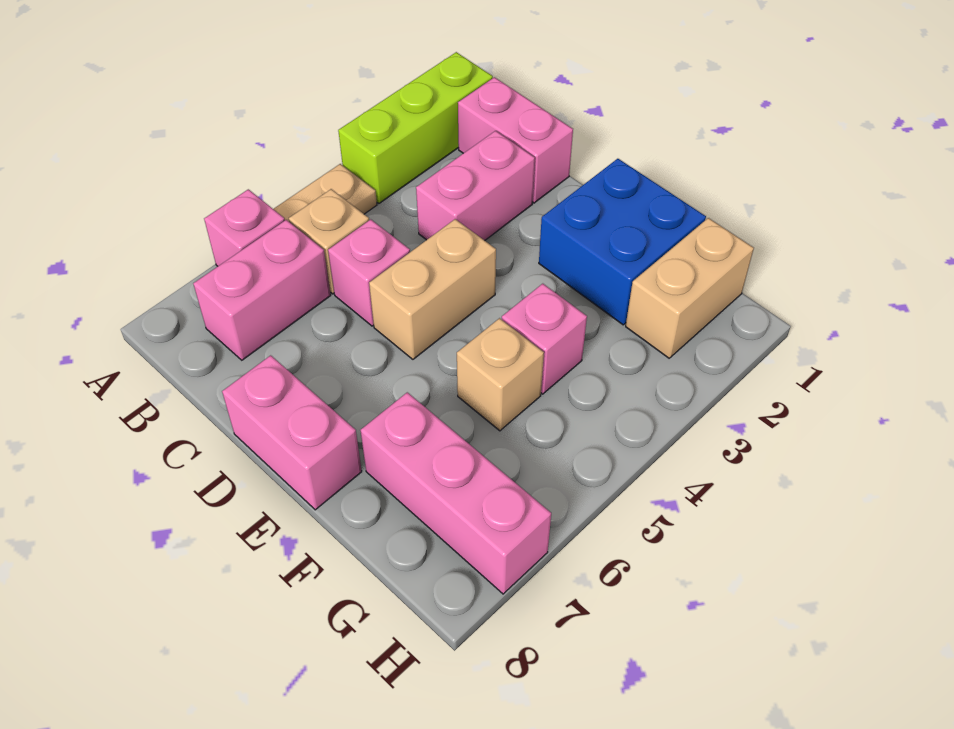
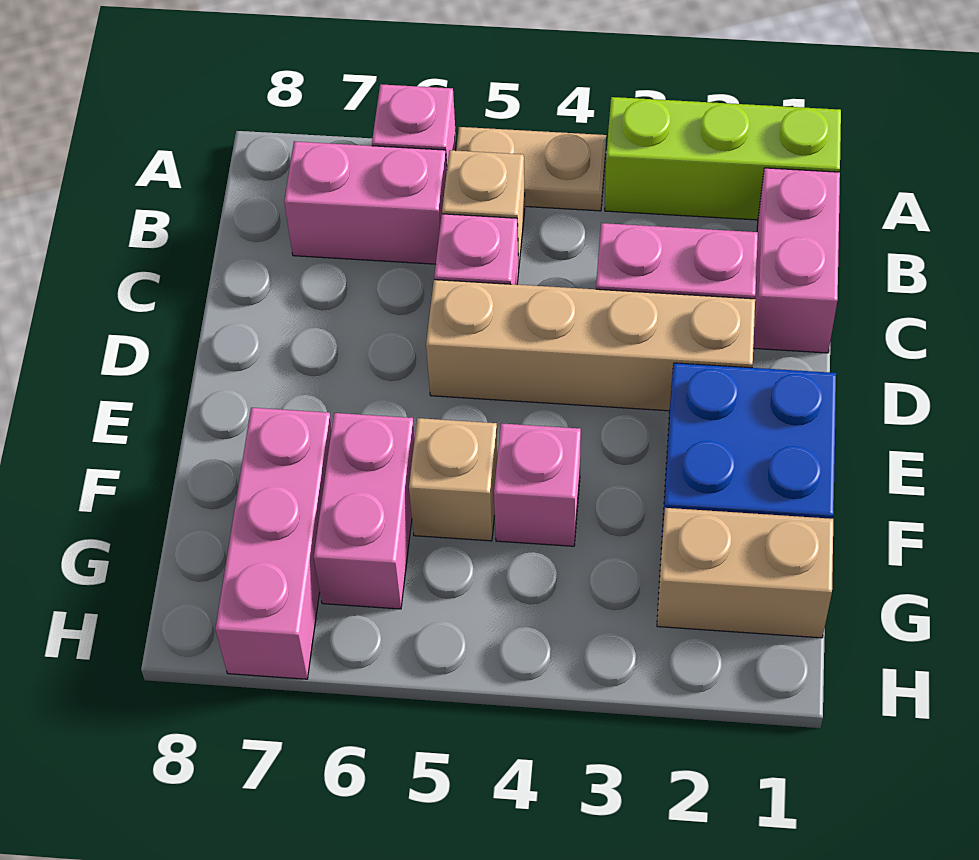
tan brick D4:D5 level 1 -> tan brick D2:D5 level 1
pink brick D8:E8 level 1 -> pink brick F6:G6 level 1

